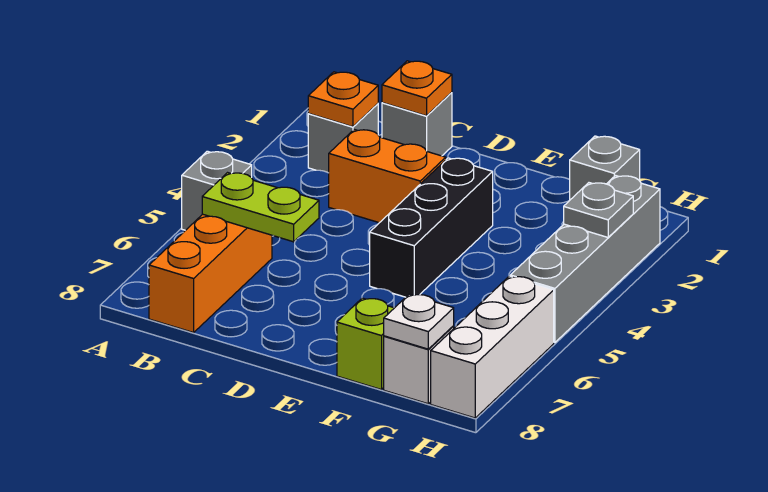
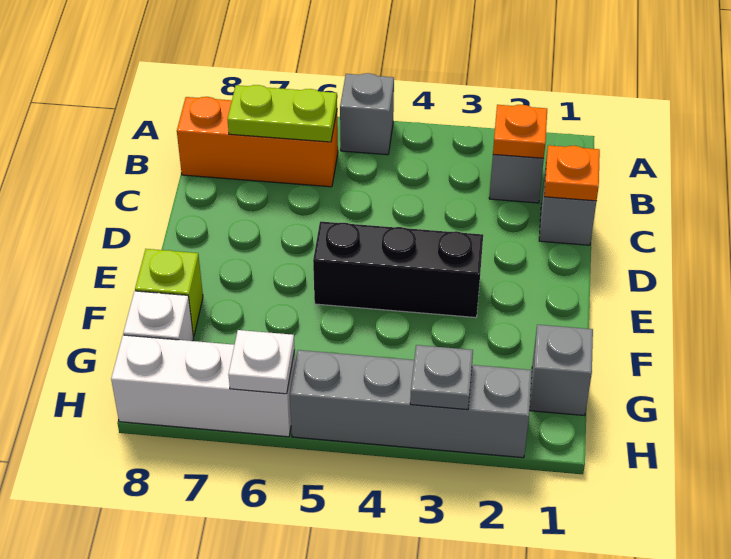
lime plate B6:C6 level 2 -> lime plate B6:B7 level 2
orange brick C3:D3 level 1 -> none
white plate G8 level 2 -> white plate H6 level 2

